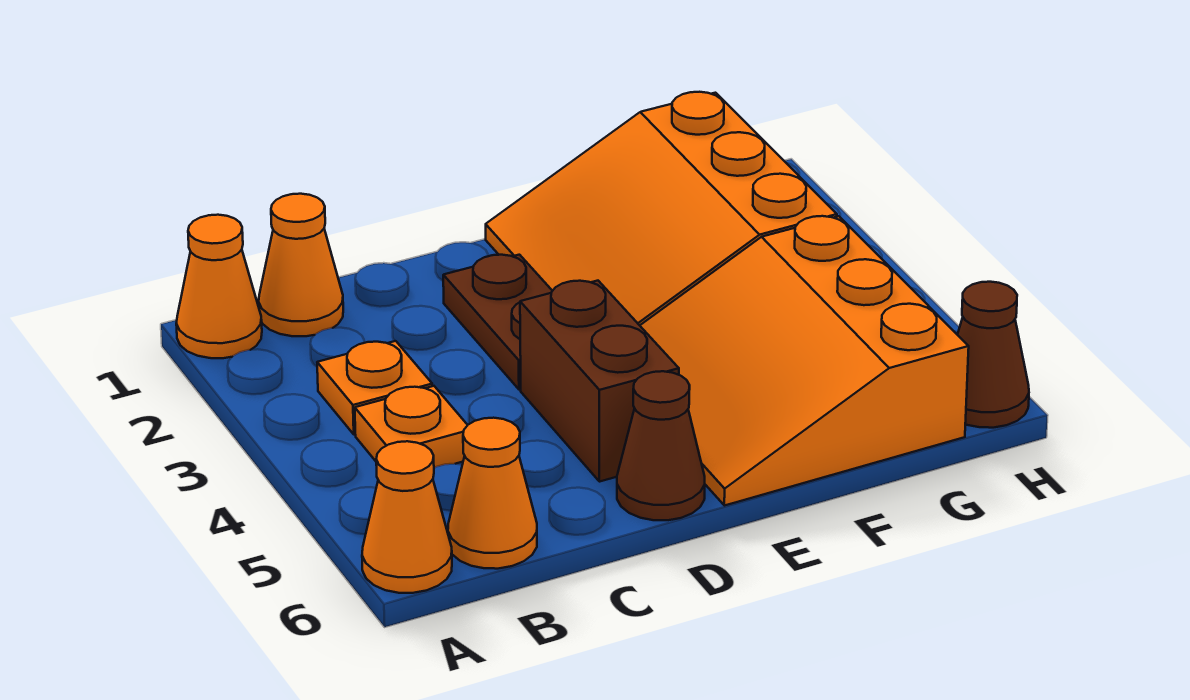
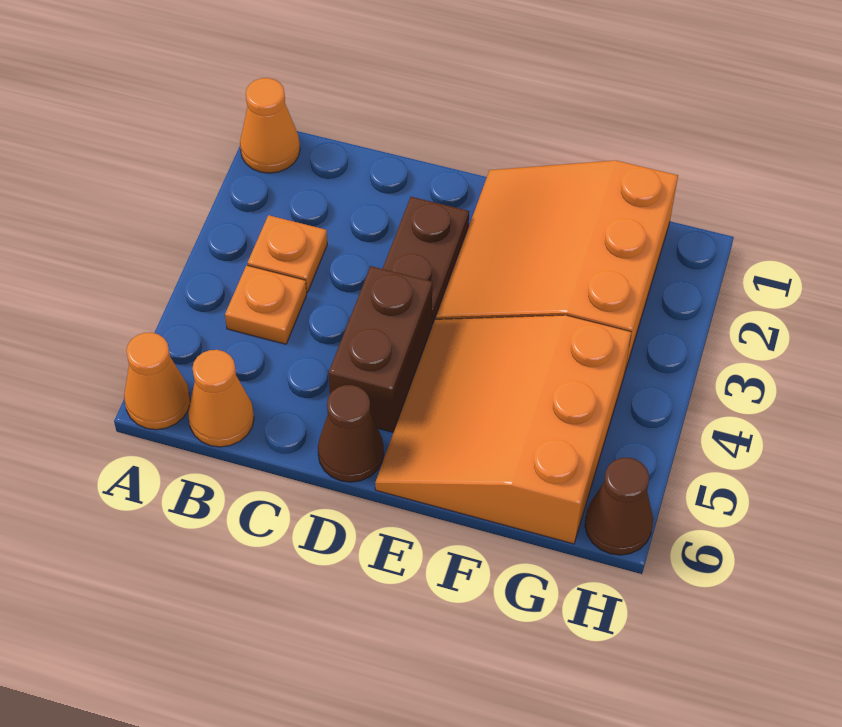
orange cone B1 level 1 -> none

